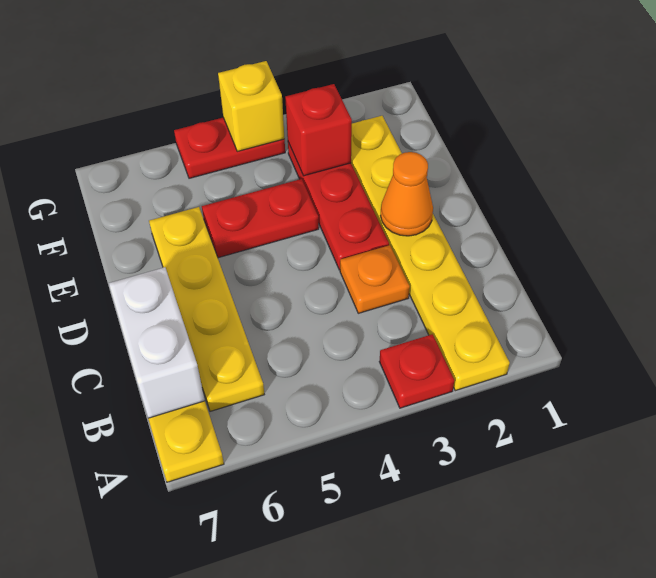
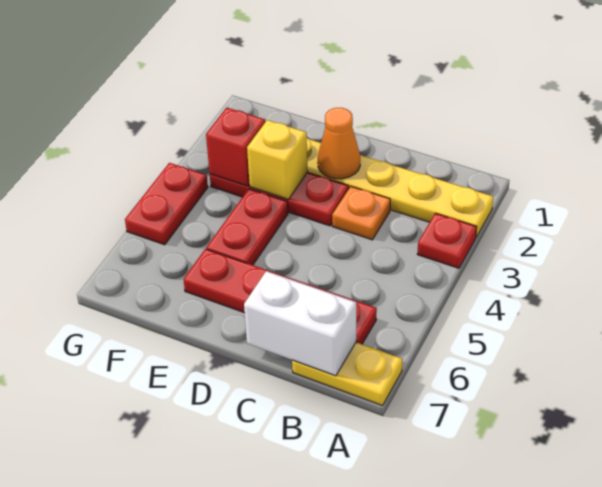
yellow plate B6:E6 level 1 -> red plate B6:E6 level 1
yellow brick G4 level 2 -> yellow brick E3 level 2

